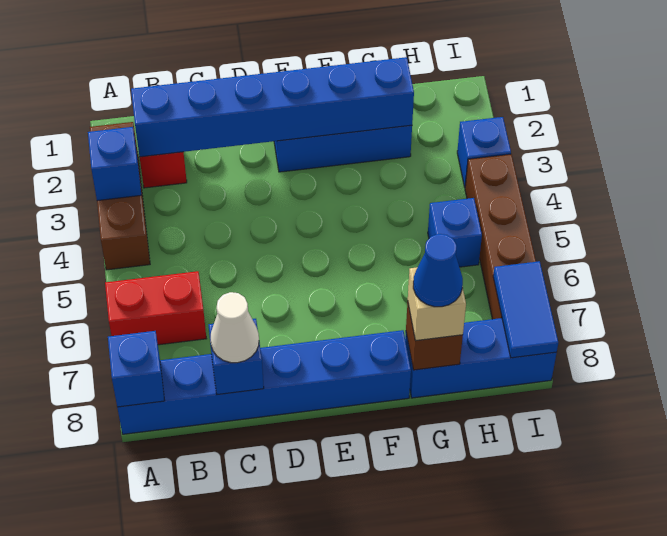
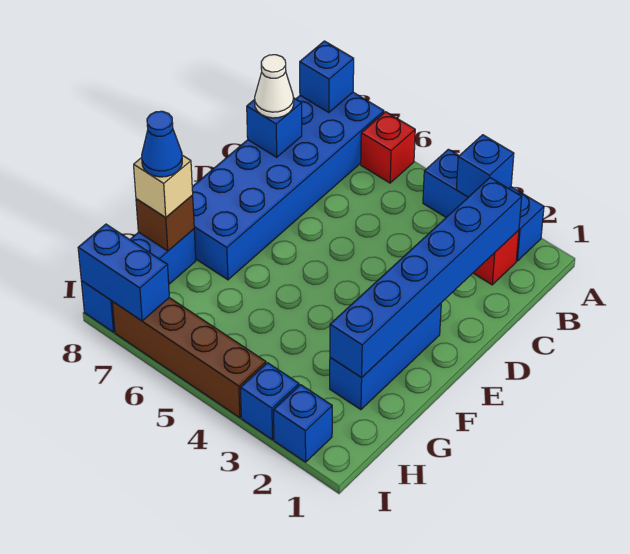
brown brick A2:A4 level 1 -> blue brick A2:A4 level 1
red brick A6:B6 level 1 -> red brick A6 level 1
blue brick A8:F8 level 1 -> blue brick A7:F8 level 1
blue brick H5 level 1 -> blue brick I2 level 1
blue tile I7:I8 level 2 -> blue brick I7:I8 level 2

